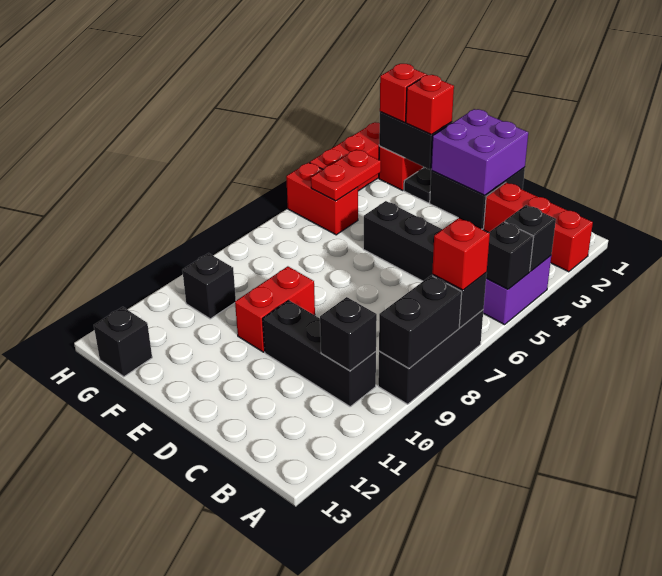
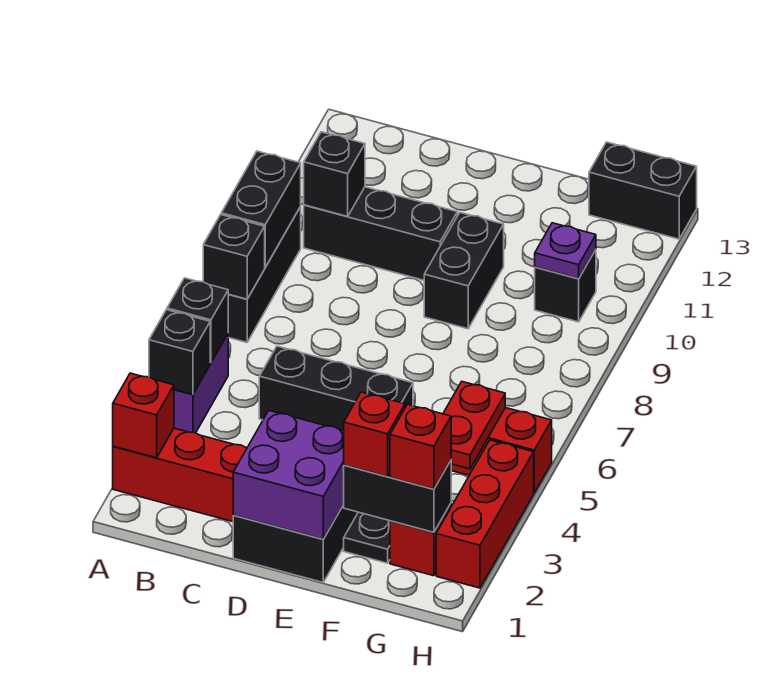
red brick A7 level 3 -> red brick A2 level 2
red brick E9:E10 level 1 -> black brick E9:E10 level 1
none -> purple plate G10 level 2
black brick G13 level 1 -> black brick G13:H13 level 1

